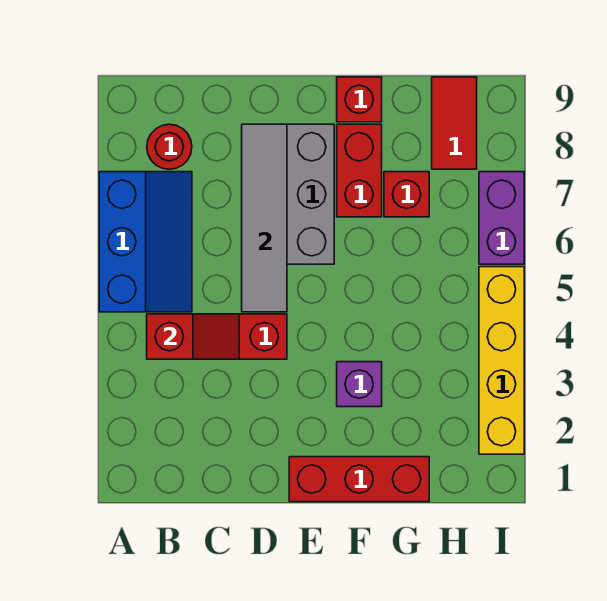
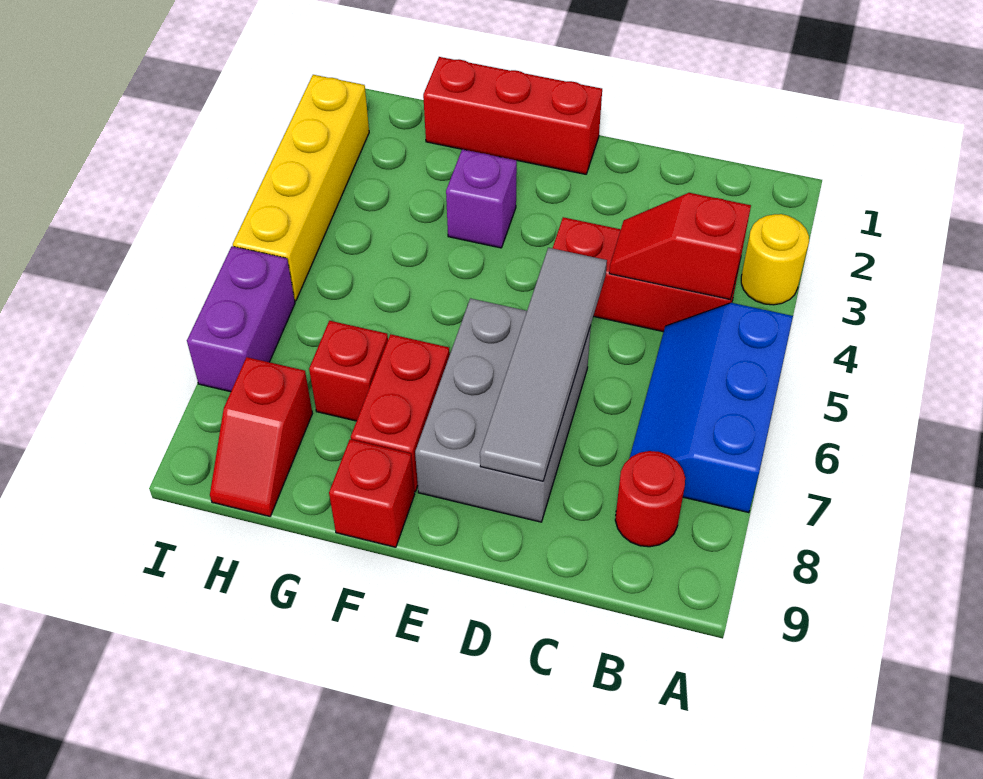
none -> yellow round brick A3 level 1
red tile H8:H9 level 1 -> red slope H8:H9 level 1 top 8

